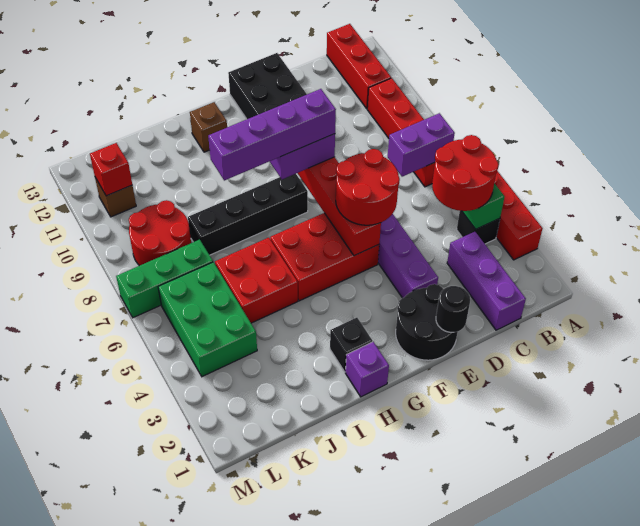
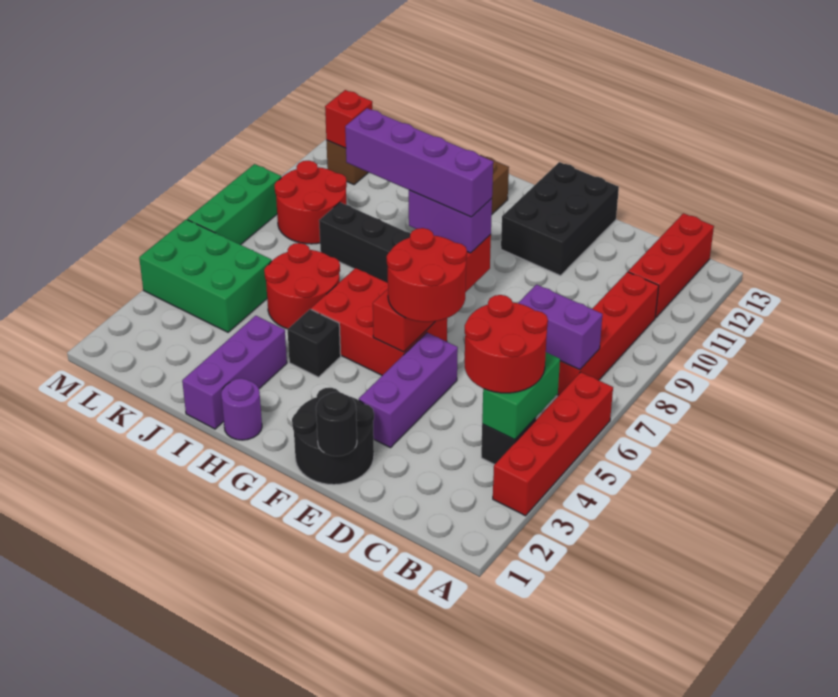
purple brick C1:C3 level 1 -> purple brick I1:I3 level 1
purple brick H1 level 1 -> purple round brick H1 level 1
black brick H2 level 1 -> black brick H4 level 1
red brick I5:J6 level 1 -> red round brick I5:J6 level 1
green brick K4:L6 level 1 -> green brick K4:M5 level 1
green brick K7:M7 level 1 -> green brick M6:M8 level 1

